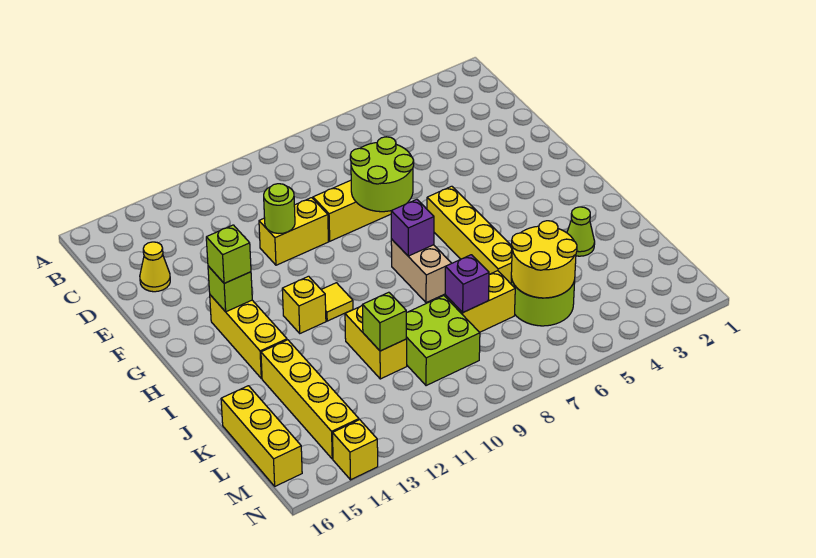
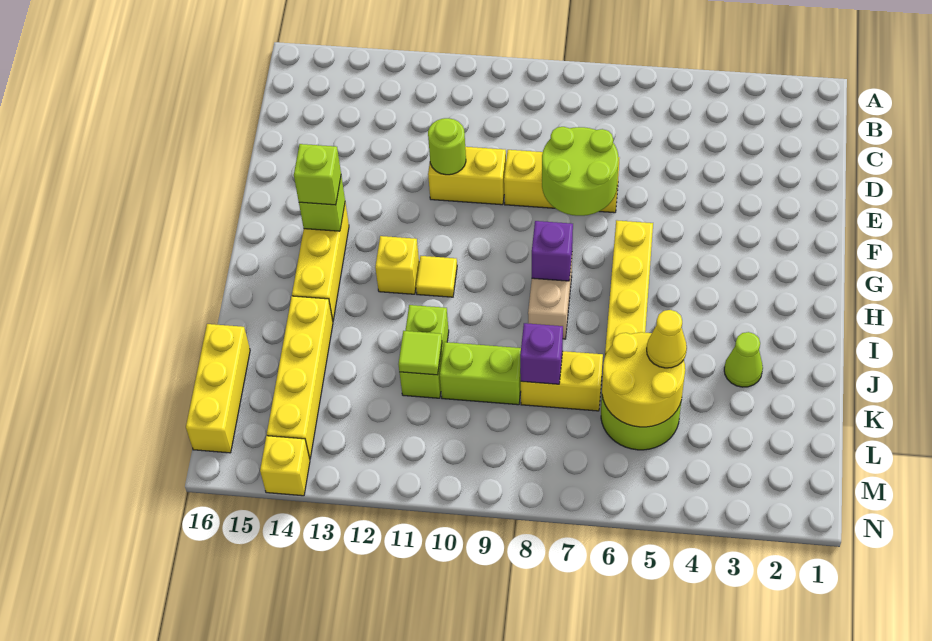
yellow cone D15 level 1 -> yellow cone K5 level 3
yellow brick J11:K11 level 1 -> lime brick J11:K11 level 1
lime brick K9:L10 level 1 -> lime brick K9:K10 level 1
lime brick K11 level 2 -> lime tile K11 level 2

